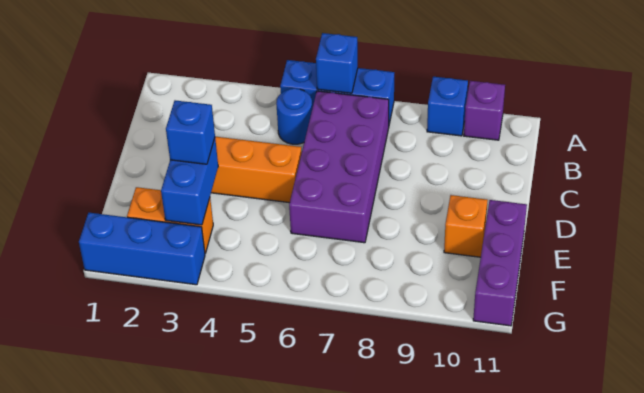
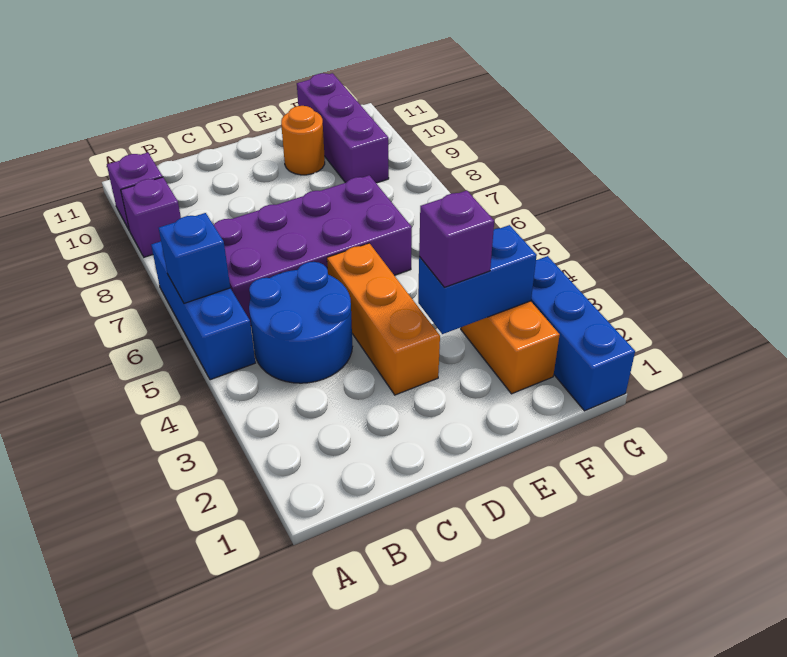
blue brick A9 level 1 -> purple brick A9 level 1
blue round brick B5 level 1 -> blue round brick B4:C5 level 1
blue brick E3 level 3 -> purple brick E3 level 3
orange brick E10 level 1 -> orange round brick E10 level 1
purple brick E11:G11 level 1 -> purple brick F9:F11 level 1

